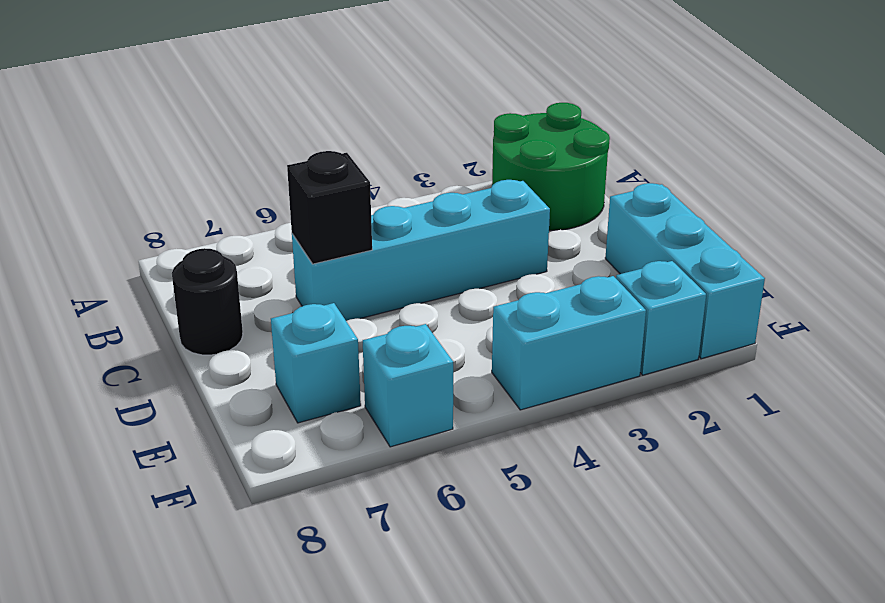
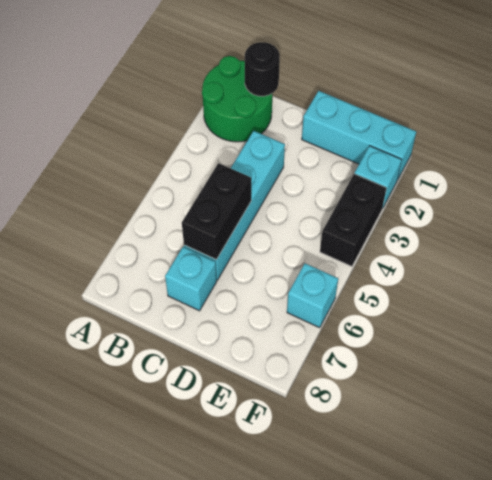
black brick C6 level 2 -> black brick C5:C6 level 2
black round brick C8 level 1 -> black round brick B1 level 2
cyan brick E7 level 1 -> cyan brick C7 level 1
cyan brick F3:F4 level 1 -> black brick F3:F4 level 1

